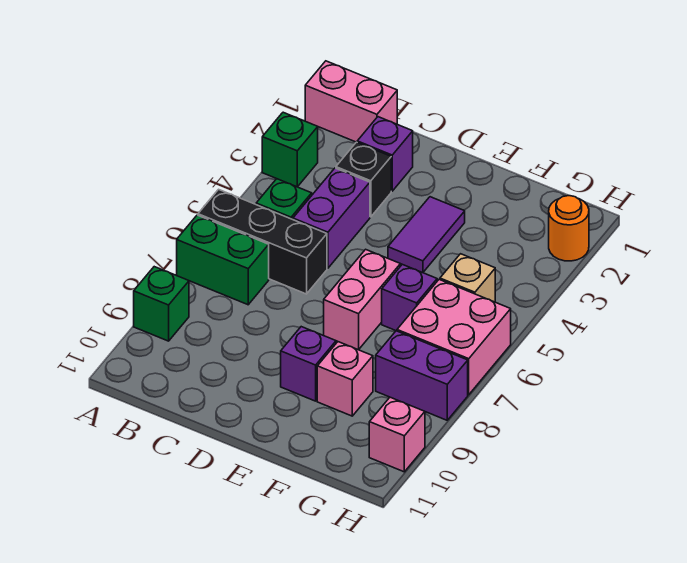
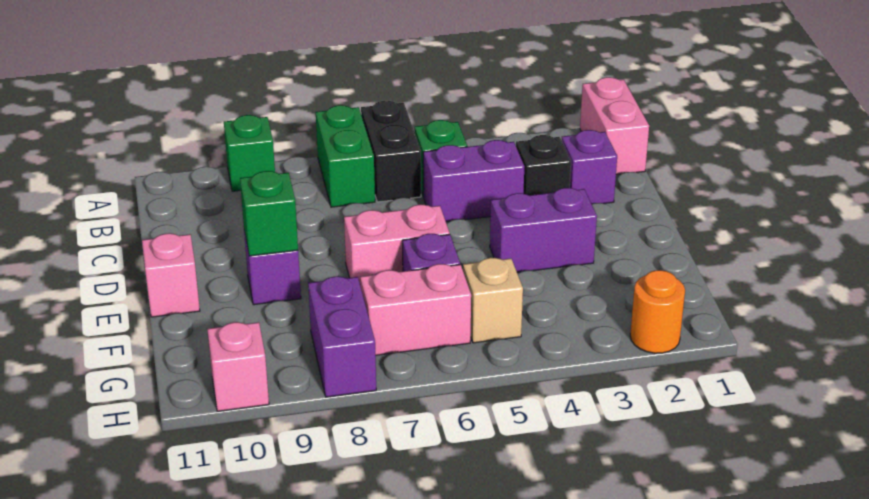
green brick A3 level 1 -> green brick E9 level 2
black brick A6:C6 level 1 -> black brick A6:B6 level 1
purple tile E3:E4 level 1 -> purple brick E3:E4 level 1
pink brick F9 level 1 -> pink brick E11 level 1
pink brick G6:H7 level 1 -> pink brick G6:G7 level 1

